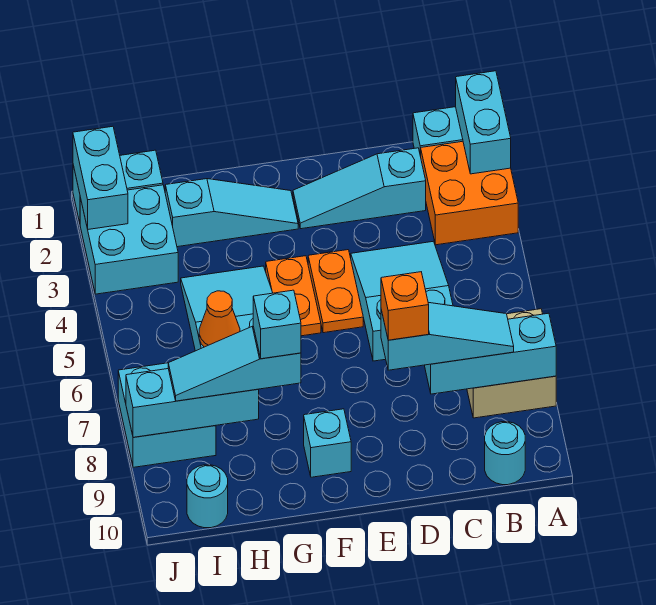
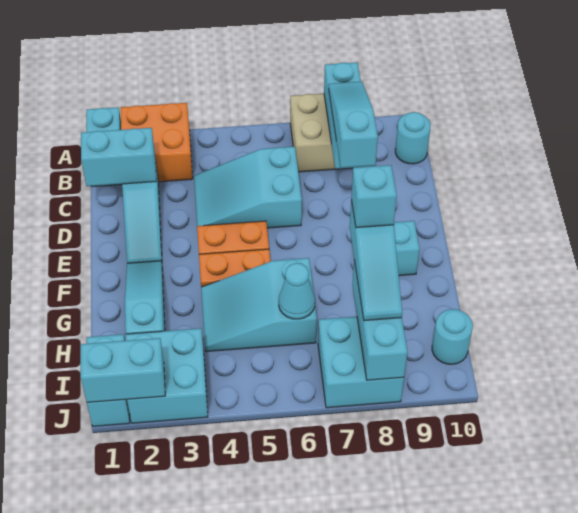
cyan brick A1:A2 level 2 -> cyan brick C1:C2 level 2
orange brick D8 level 4 -> none
orange cone H6 level 2 -> cyan cone H6 level 2

